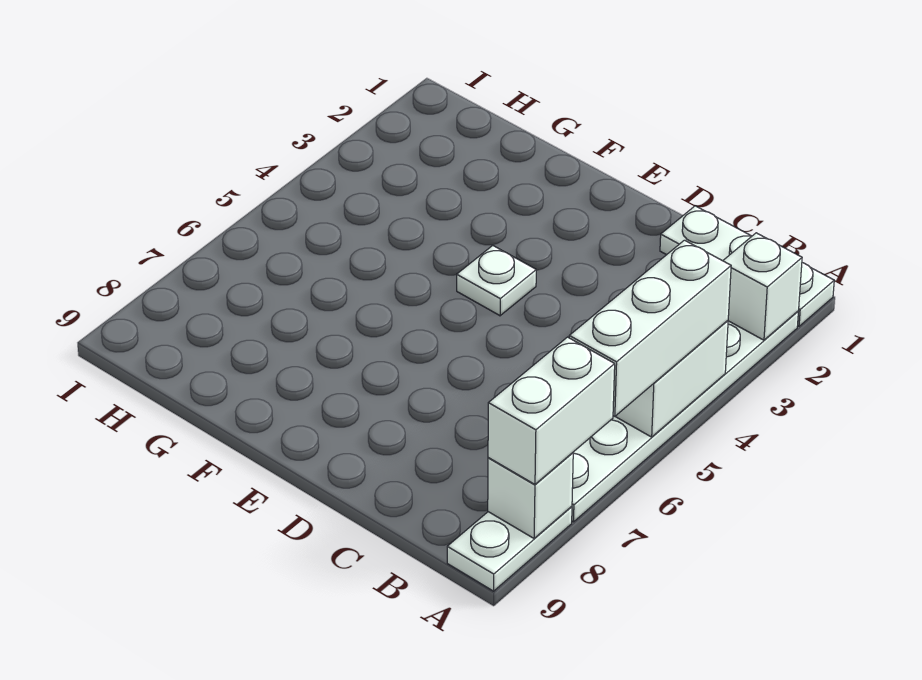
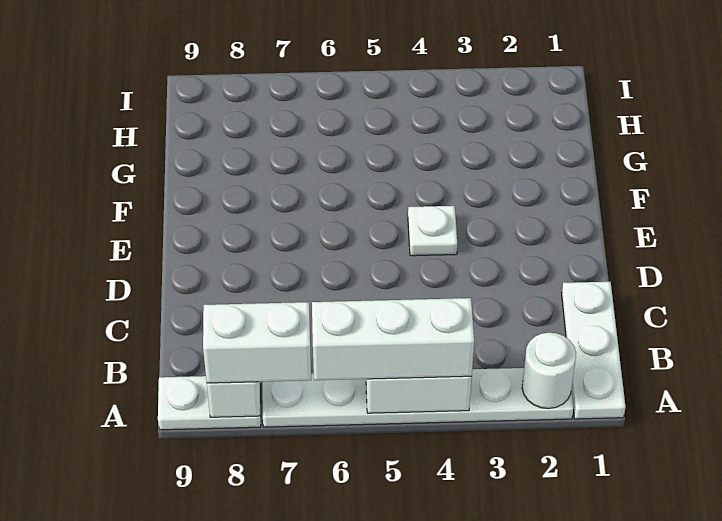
white brick A2 level 2 -> white round brick A2 level 2

